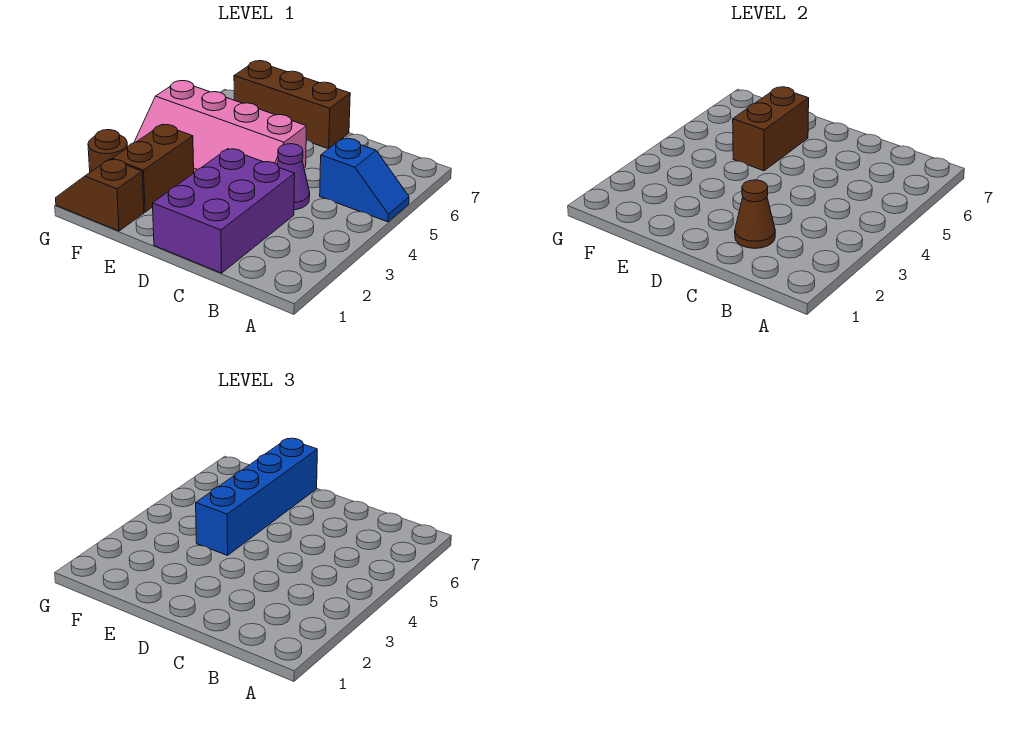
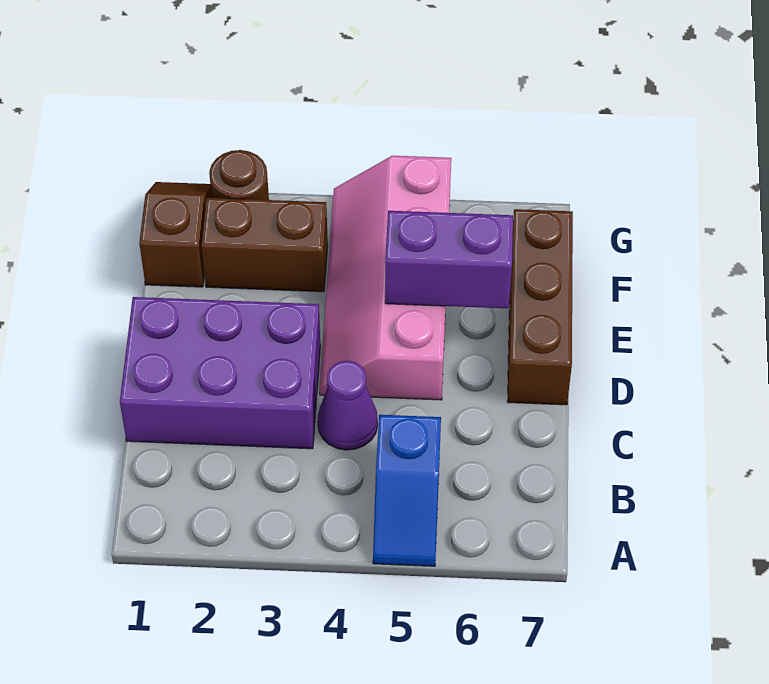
brown cone C2 level 2 -> none
blue brick E4:E7 level 3 -> none
brown brick E5:E6 level 2 -> purple brick E5:E6 level 2

